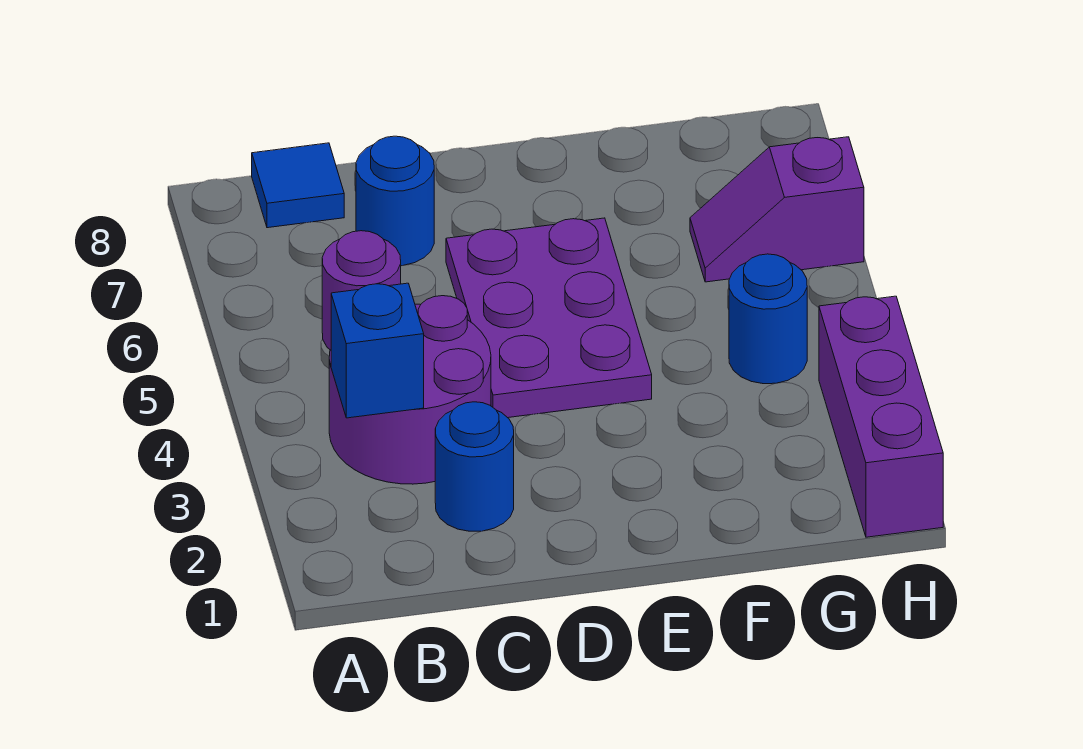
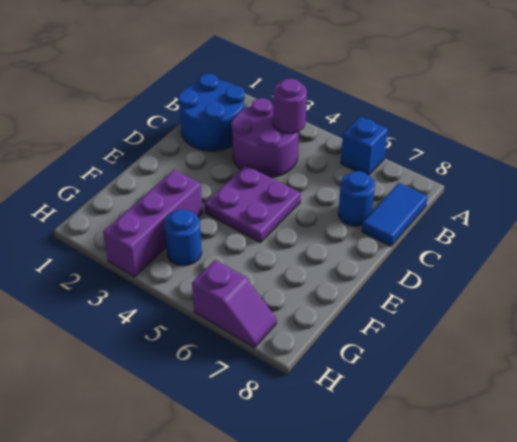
blue brick B3 level 2 -> blue brick A6 level 1
blue tile B8 level 1 -> blue tile B8:C8 level 1
blue round brick C2 level 1 -> blue round brick B1:C2 level 1
purple plate D4:E6 level 1 -> purple plate D4:E5 level 1
purple slope G6:H6 level 1 top H -> purple slope H6:H7 level 1 top 6
purple brick H1:H3 level 1 -> purple brick F3:H3 level 1

